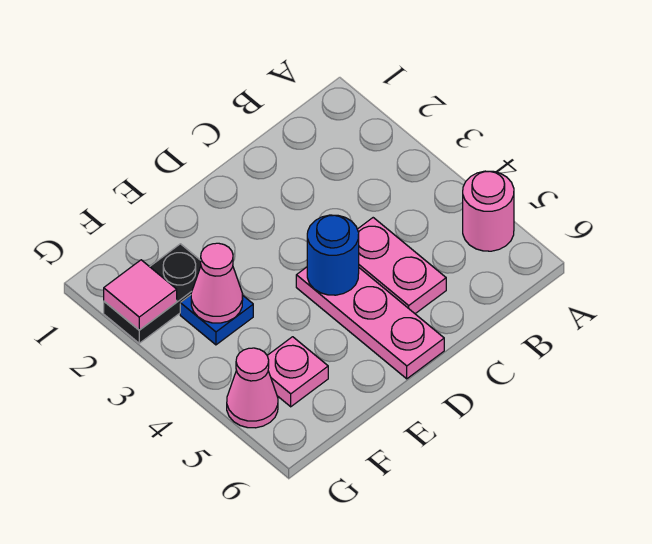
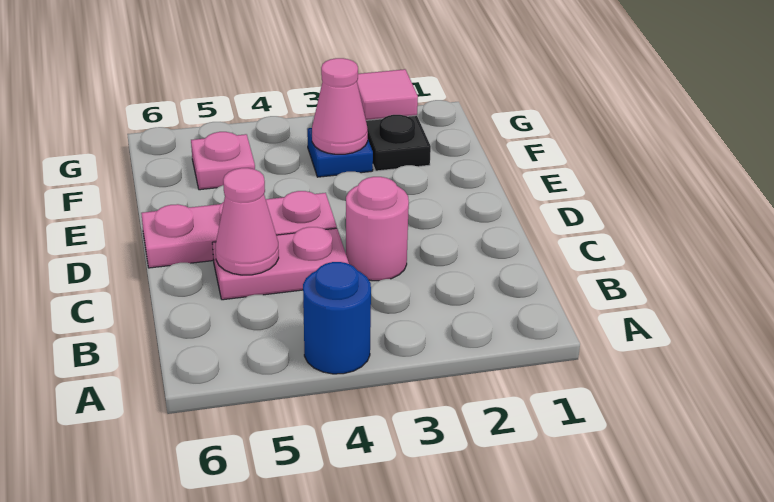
pink round brick A5 level 1 -> pink round brick C3 level 1
blue round brick D4 level 2 -> blue round brick A4 level 1
pink cone G5 level 1 -> pink cone C5 level 2

